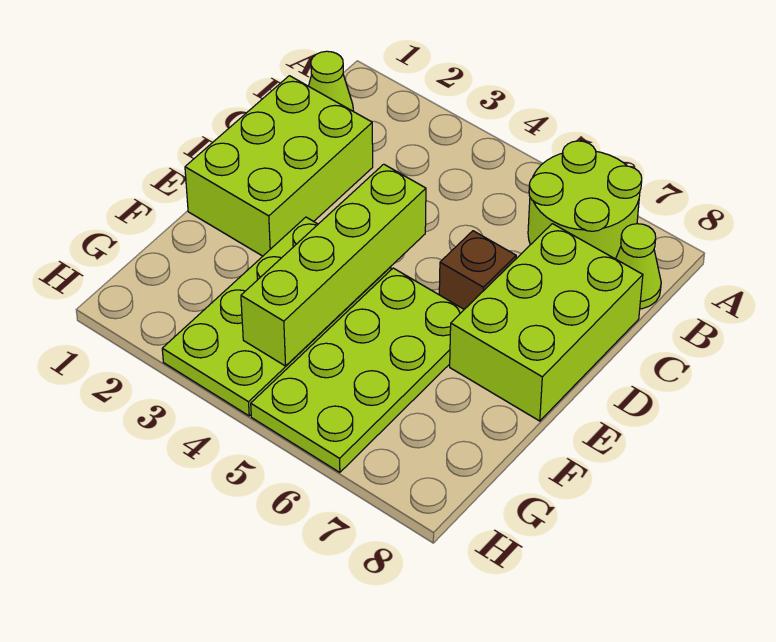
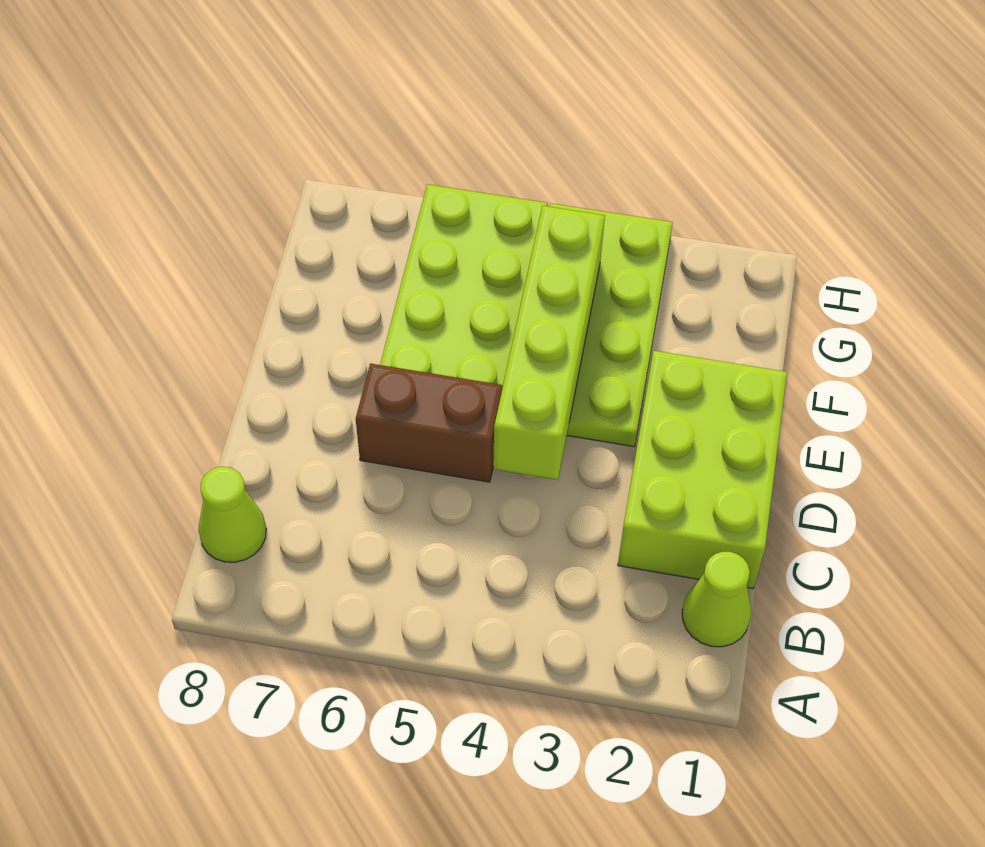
lime round brick A6:B7 level 1 -> none
lime brick C7:E8 level 1 -> none
brown brick D6 level 1 -> brown brick D5:D6 level 1

